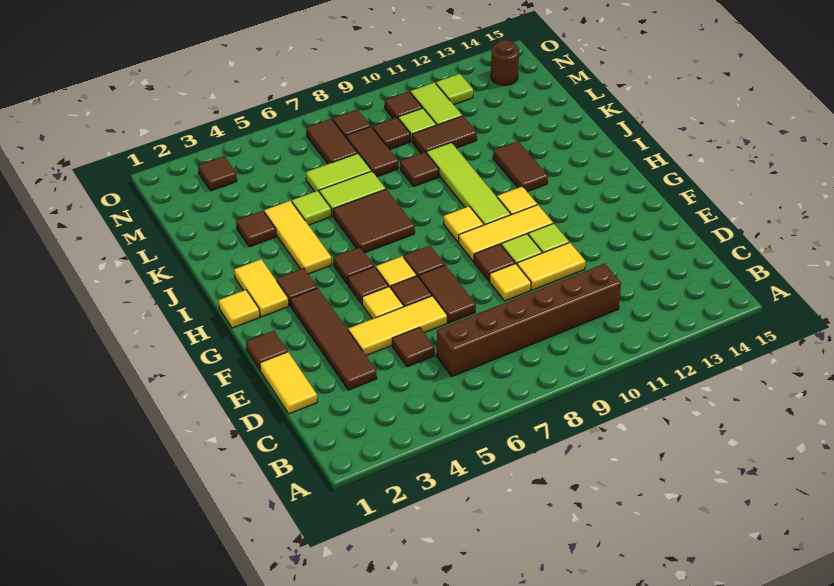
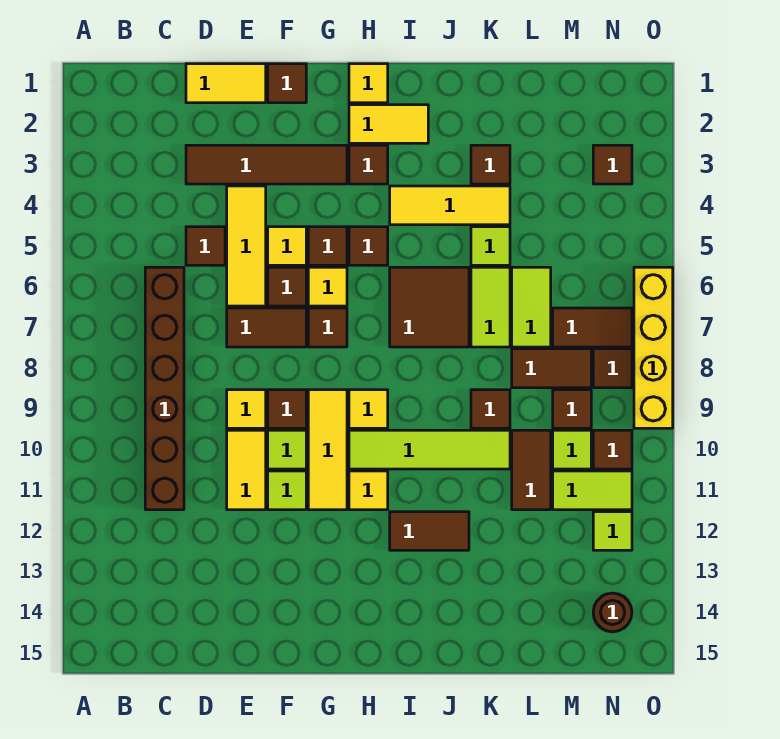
none -> yellow brick O6:O9 level 1

